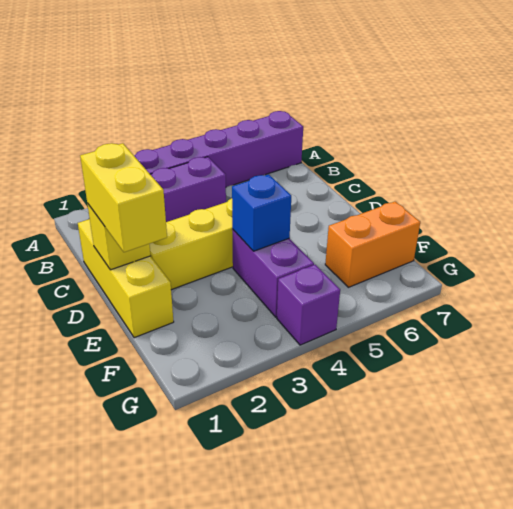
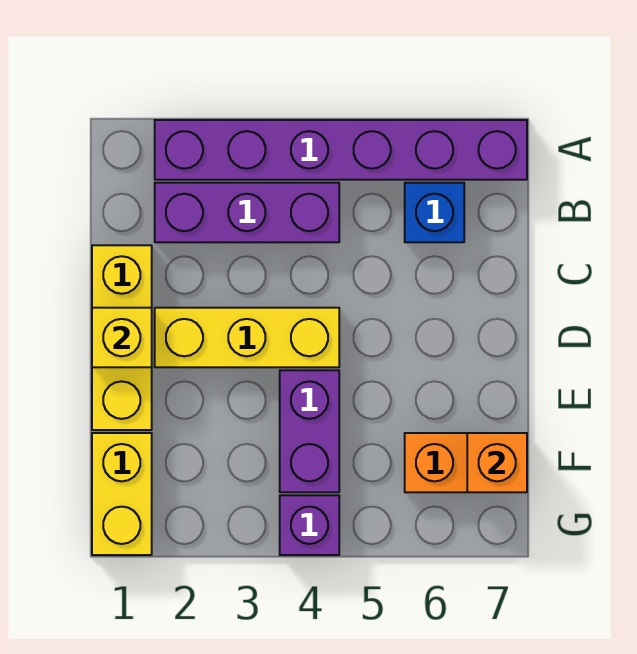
yellow brick D1:E1 level 3 -> yellow brick F1:G1 level 1
blue brick E4 level 2 -> blue brick B6 level 1
none -> orange brick F7 level 2

